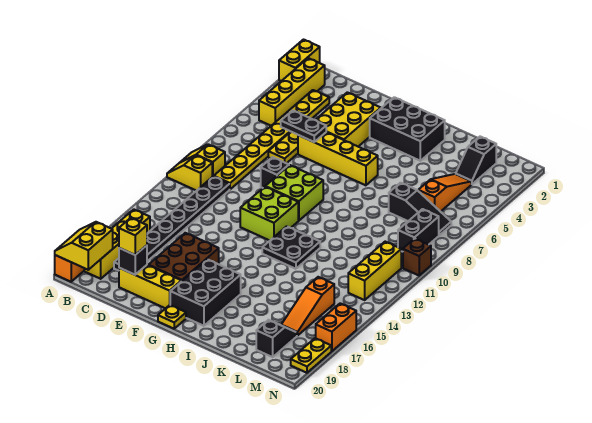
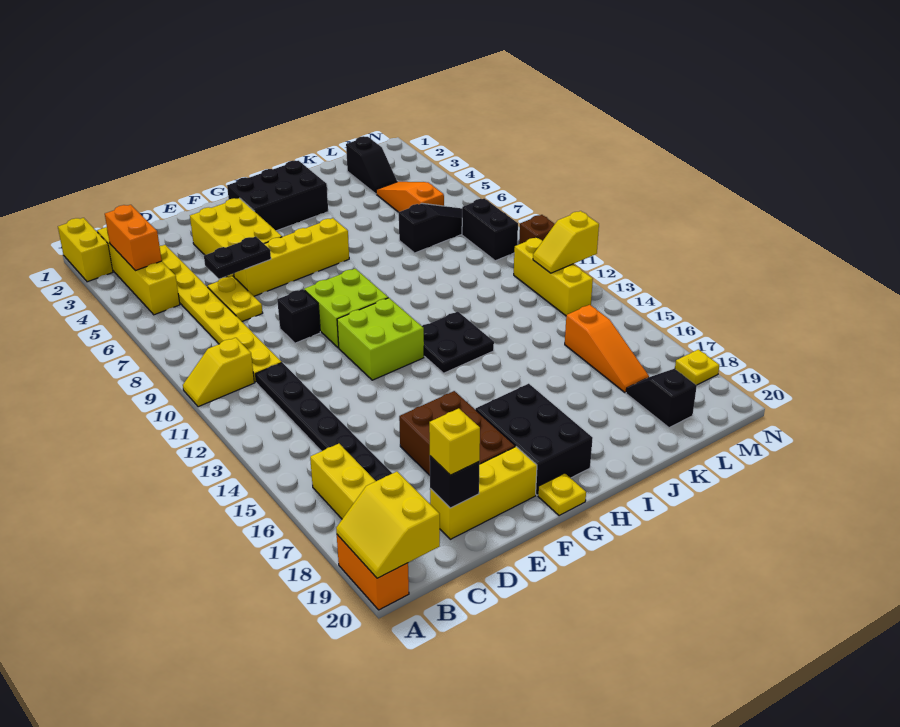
yellow slope A11:B11 level 1 top B -> yellow slope M12:N12 level 2 top N
orange brick N16:N17 level 1 -> orange brick B3:B4 level 2
yellow plate N18:N19 level 1 -> yellow plate N18 level 1

